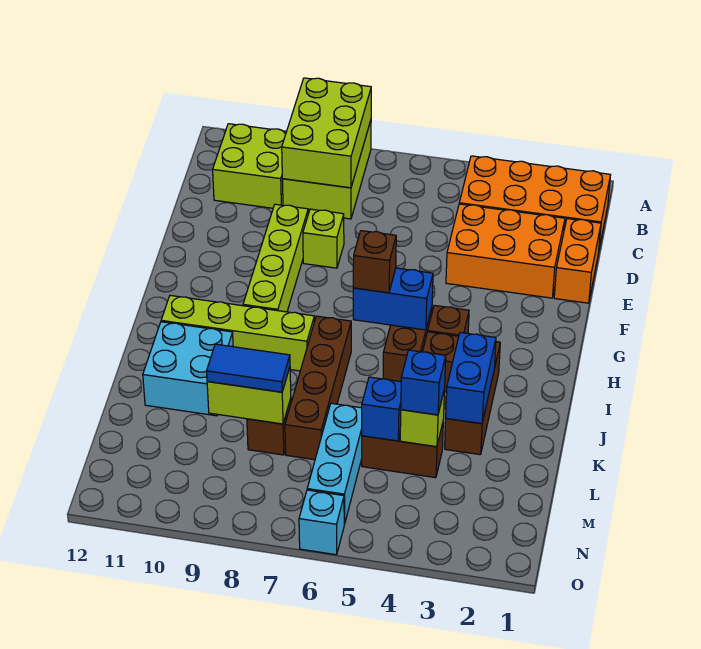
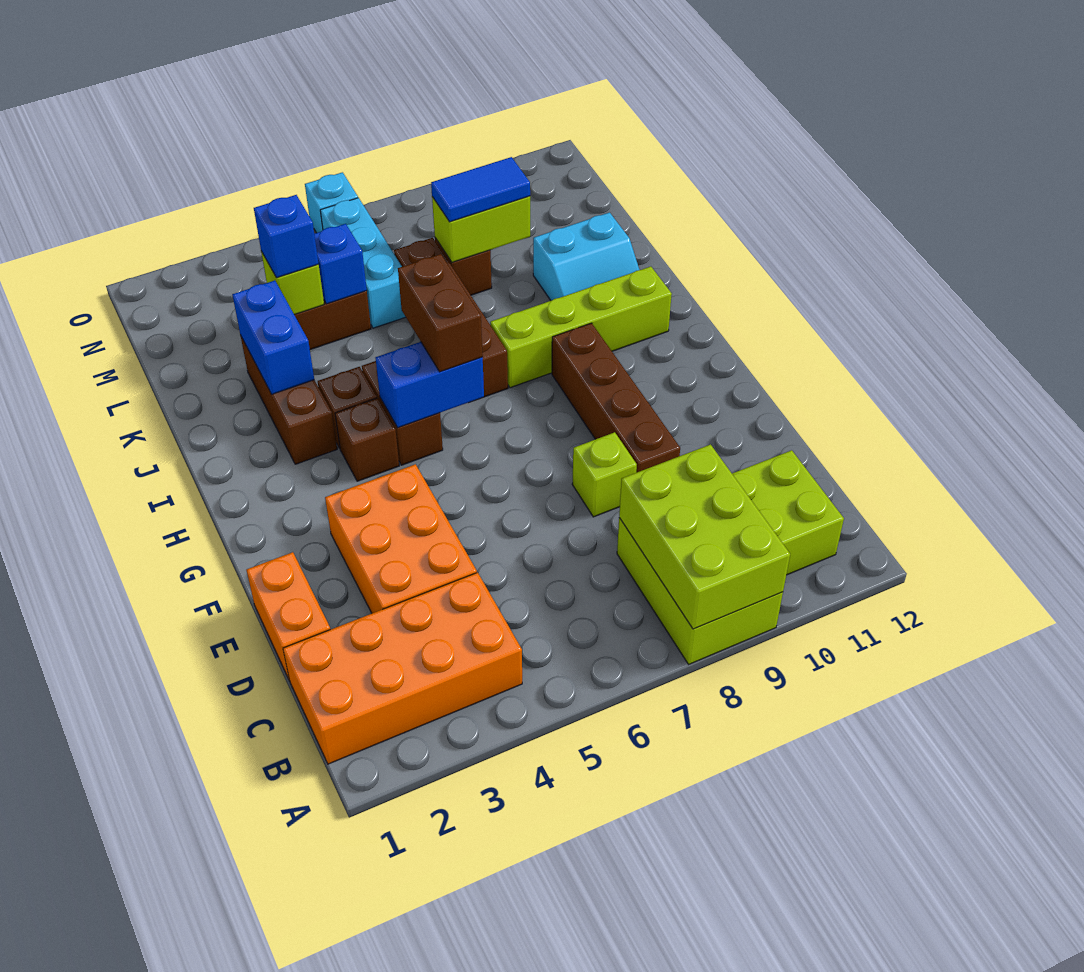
orange brick D2:E4 level 1 -> orange brick D3:F4 level 1
lime brick E9:H9 level 1 -> brown brick E9:H9 level 1
brown brick H6 level 3 -> brown brick H6:I6 level 3
cyan brick J10:K11 level 1 -> cyan slope J10:K11 level 1 top K

